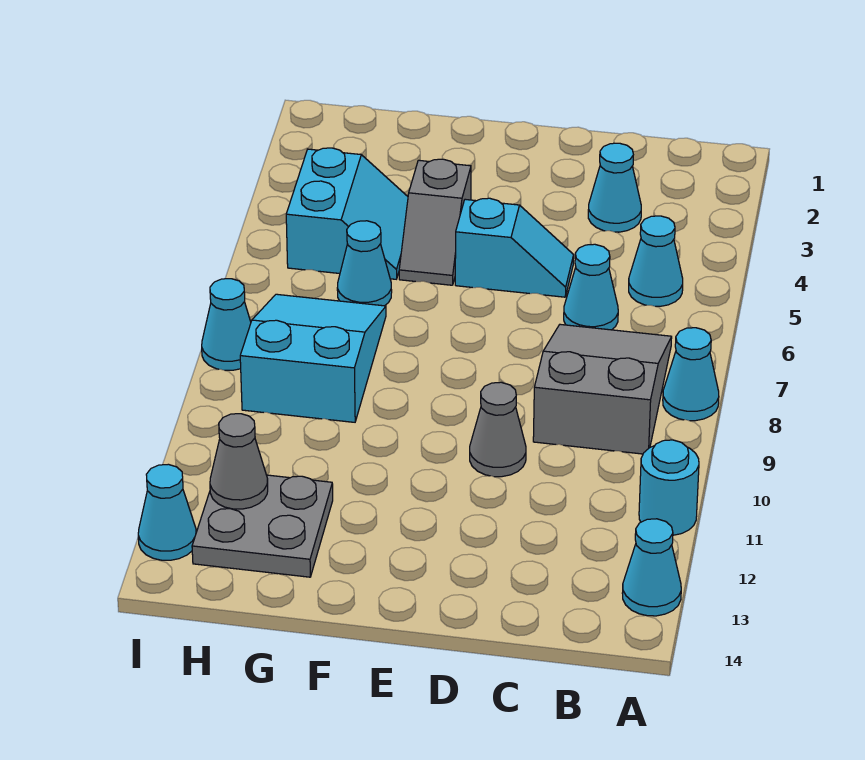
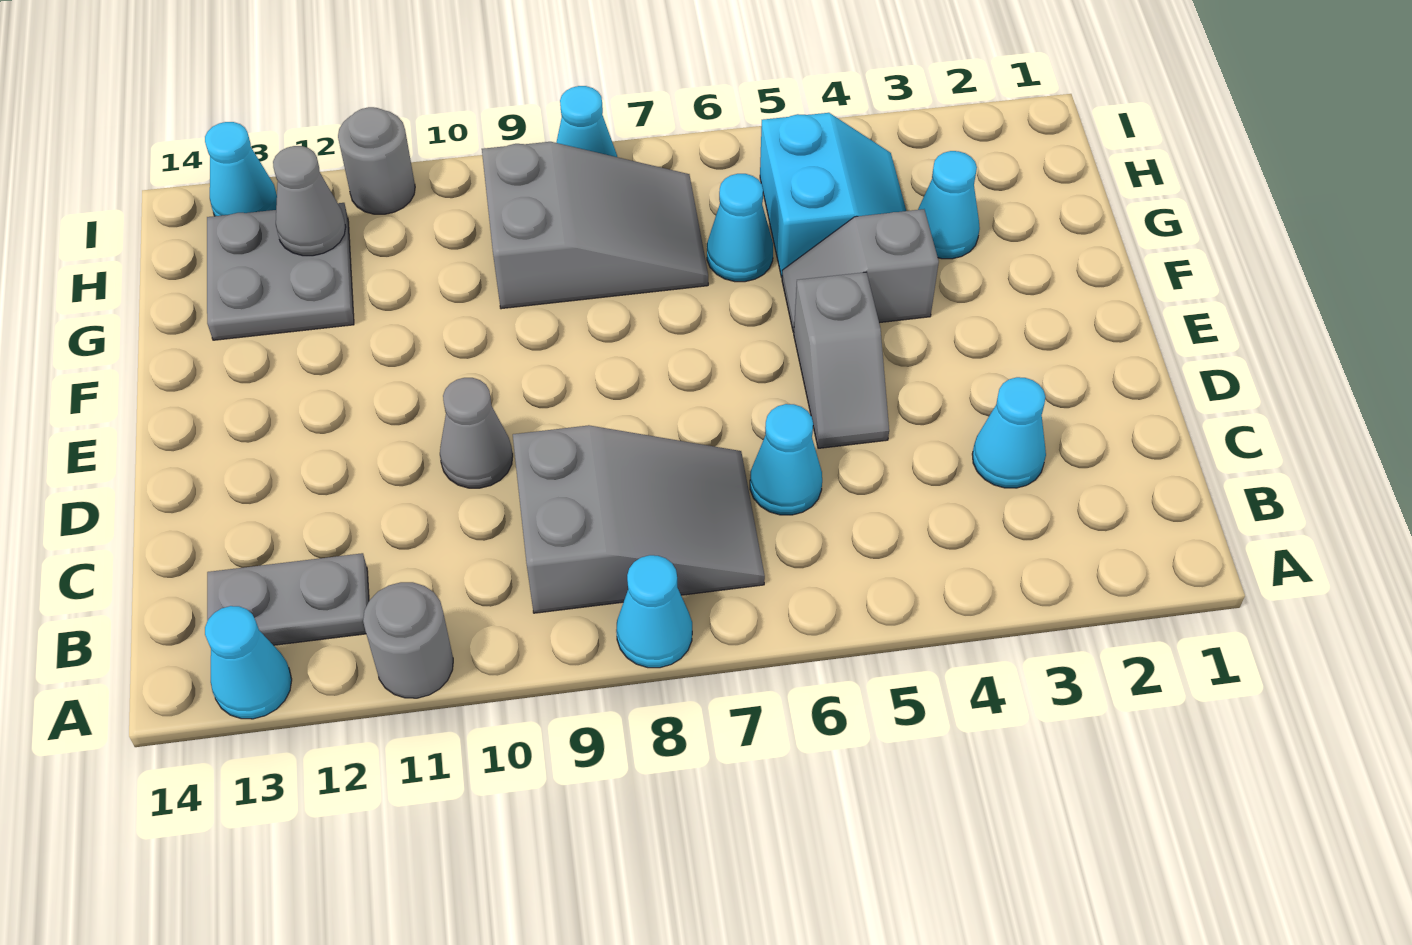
cyan round brick A11 level 1 -> grey round brick A11 level 1
cyan cone B5 level 1 -> cyan cone G3 level 1
none -> grey plate B12:B13 level 1
cyan slope D5:E5 level 1 top E -> grey slope D5:E5 level 1 top E
cyan slope G4:H5 level 1 top H -> cyan slope G4:H5 level 1 top 5
cyan slope G7:H9 level 1 top 9 -> grey slope G7:H9 level 1 top 9
none -> grey round brick I11 level 1

